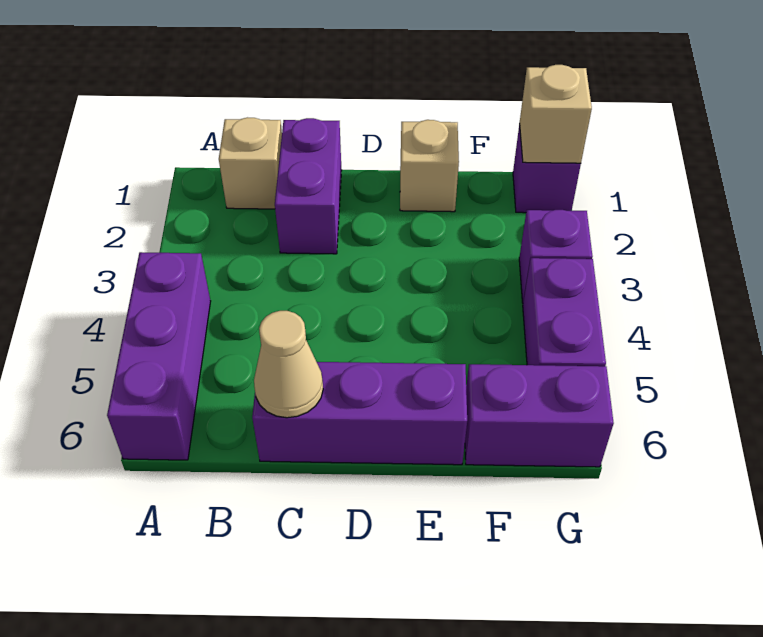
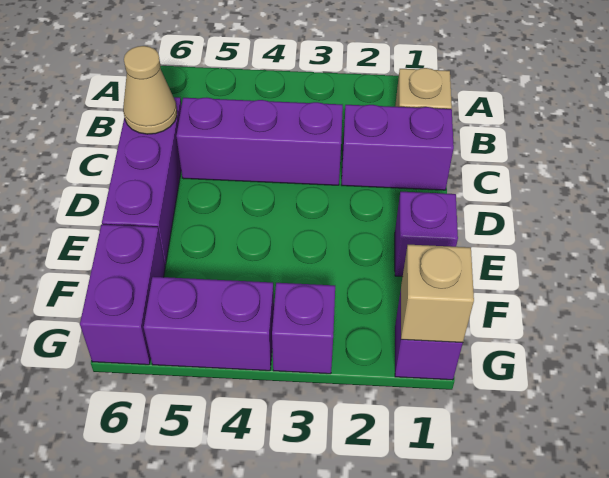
purple brick A4:A6 level 1 -> purple brick C3:C5 level 1
tan brick E1 level 1 -> purple brick E1 level 1

